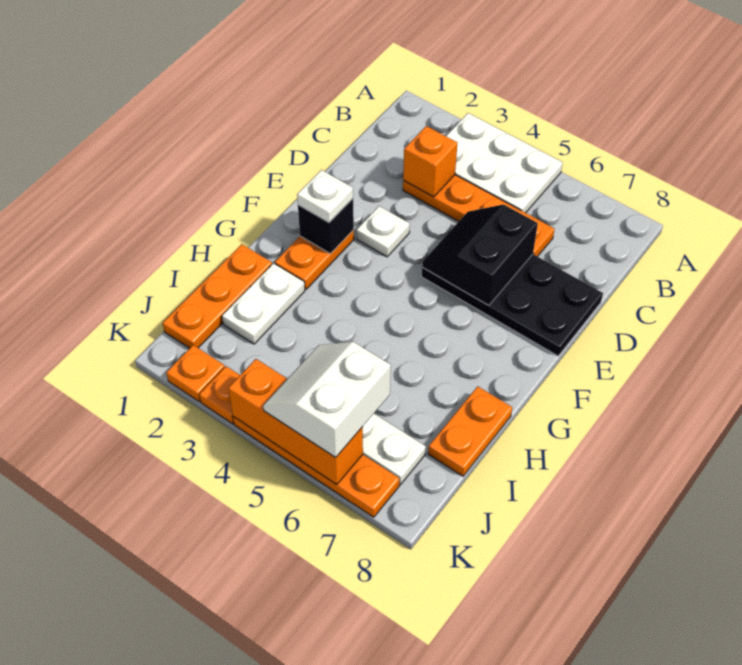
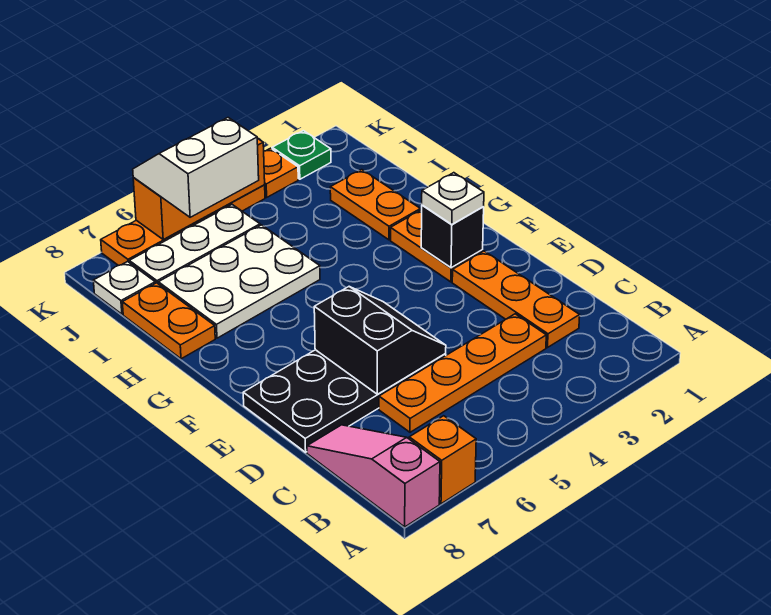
white plate A3:B5 level 1 -> white plate H5:I7 level 1
none -> pink slope A8:C8 level 1 top A
orange brick C3 level 2 -> orange brick A7 level 1
white plate E3 level 1 -> white plate J8 level 1
orange plate H1:J1 level 1 -> orange plate C2:E2 level 1
white plate H2:I2 level 1 -> orange plate H2:I2 level 1
white slope J5:K6 level 3 top 6 -> white slope J5:K6 level 3 top J
orange plate K2 level 1 -> green plate K2 level 1

